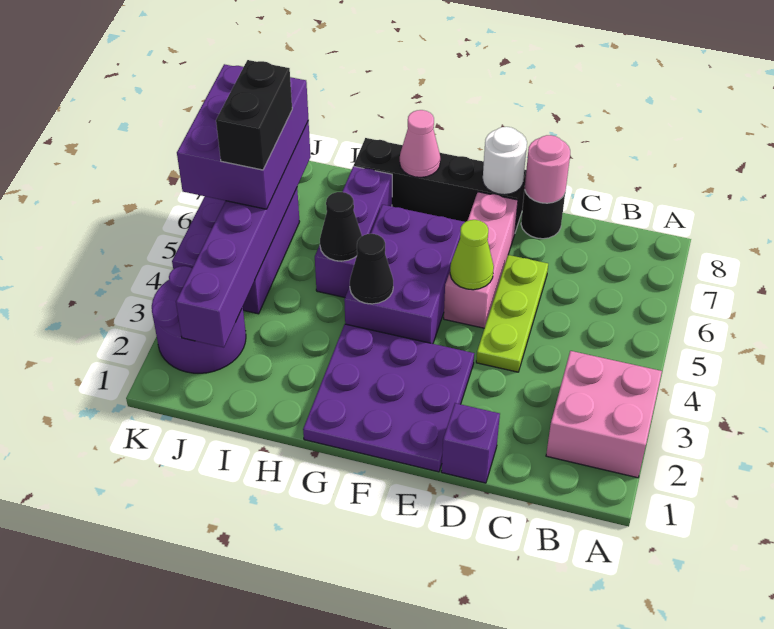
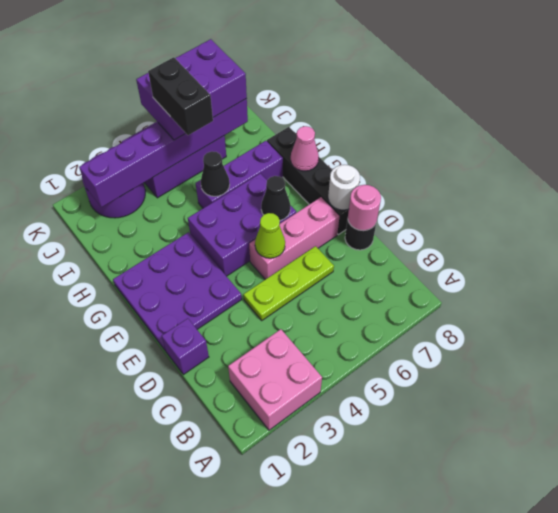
black cone G4 level 2 -> black cone F6 level 2
black brick J5:J6 level 4 -> black brick I5:J5 level 4

